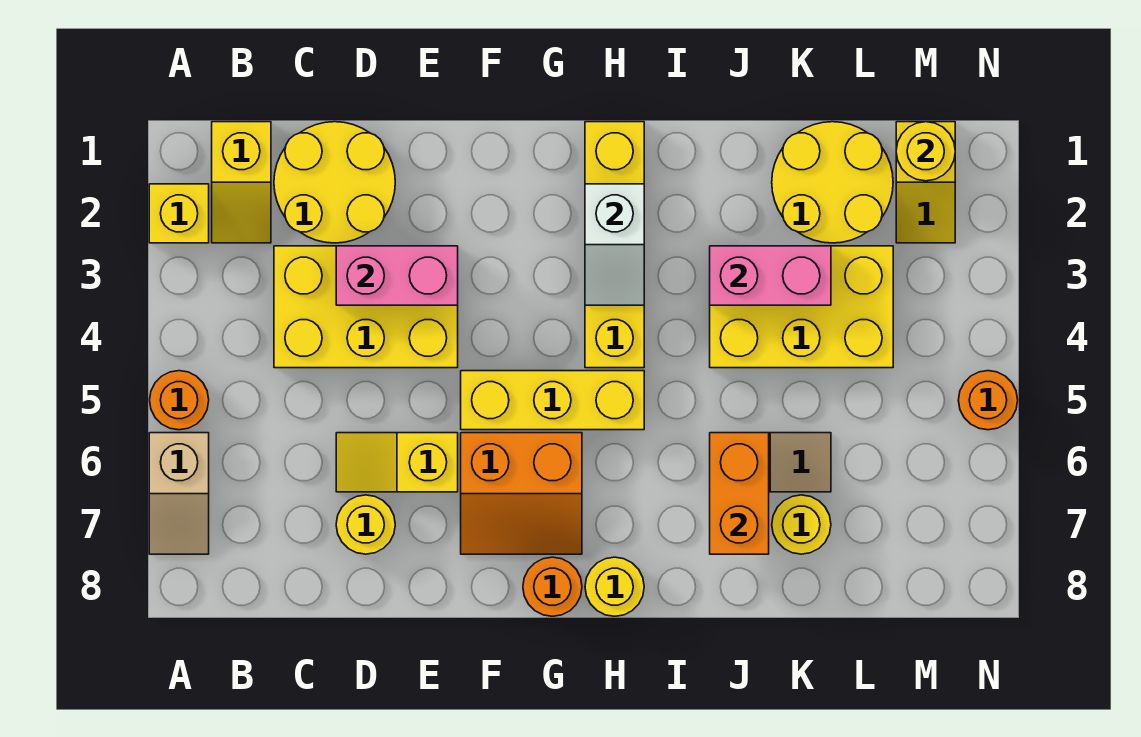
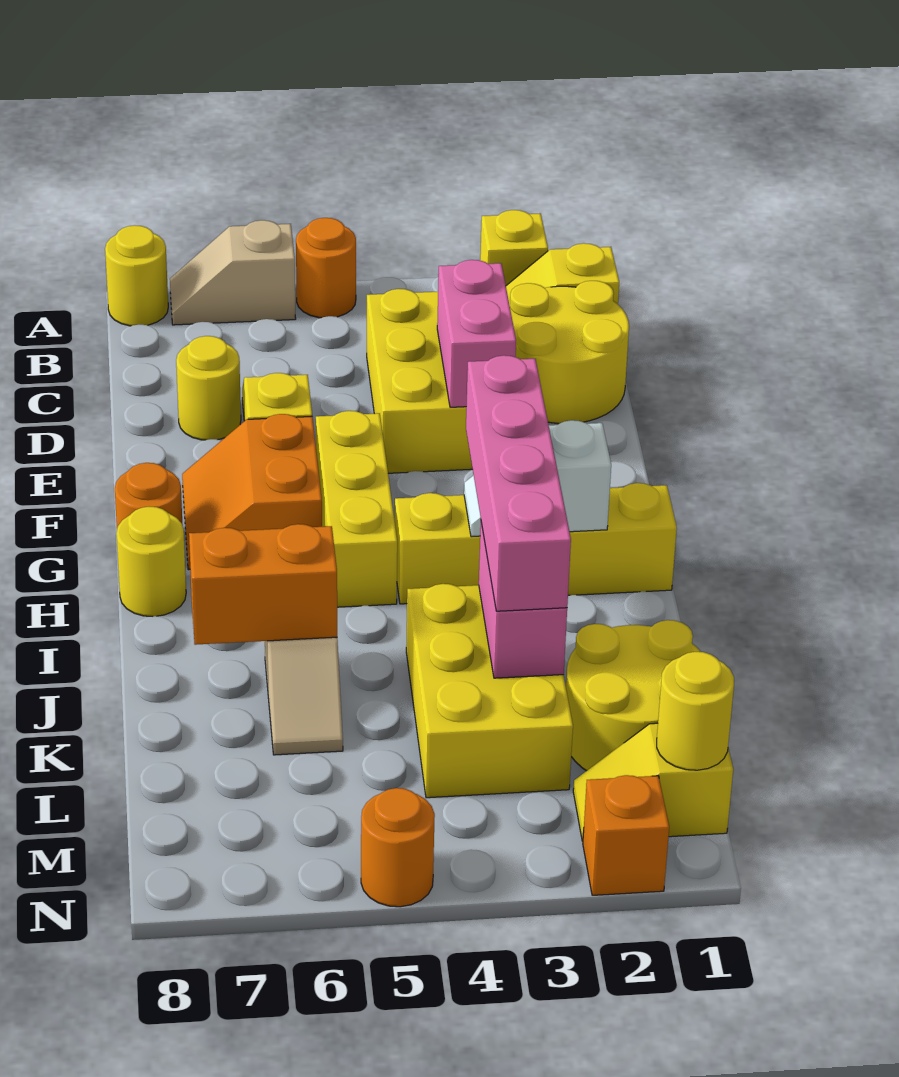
none -> pink brick H3:K3 level 3
yellow round brick K7 level 1 -> yellow round brick A8 level 1
none -> orange brick N2 level 1

